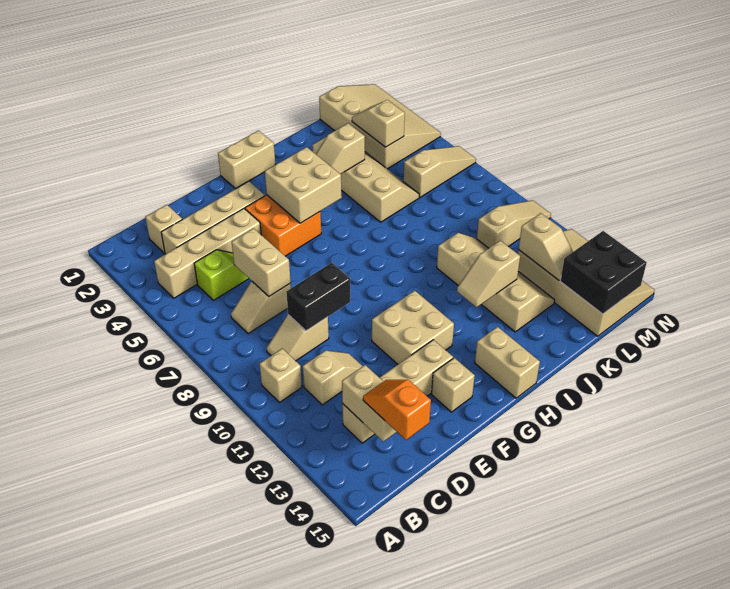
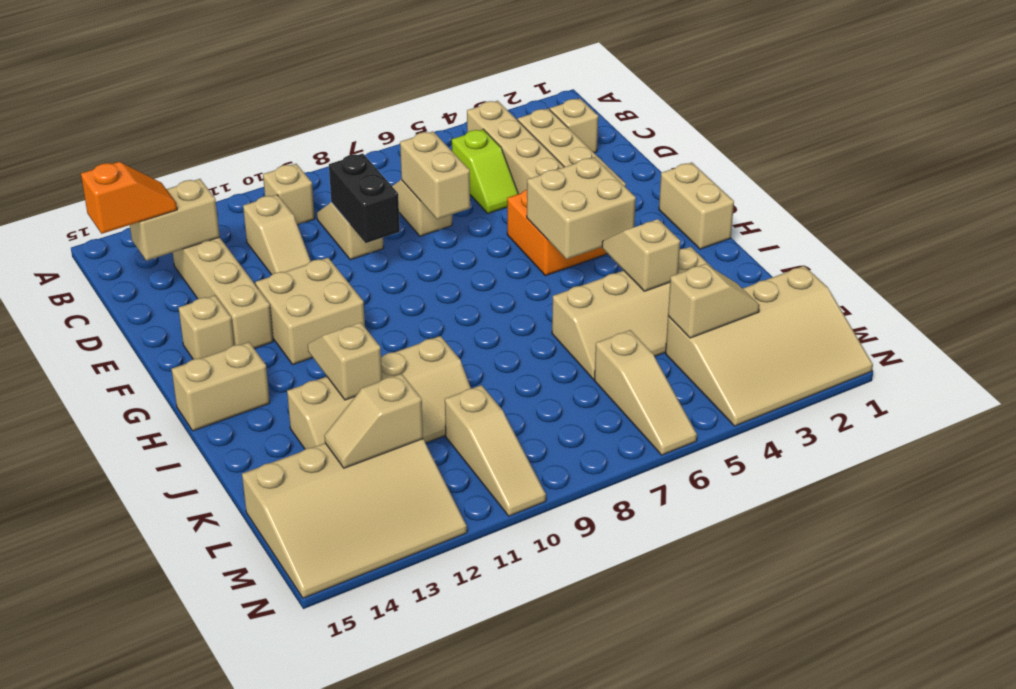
tan brick D6:D7 level 2 -> tan brick D7:E7 level 2
black brick L14:M15 level 2 -> none

